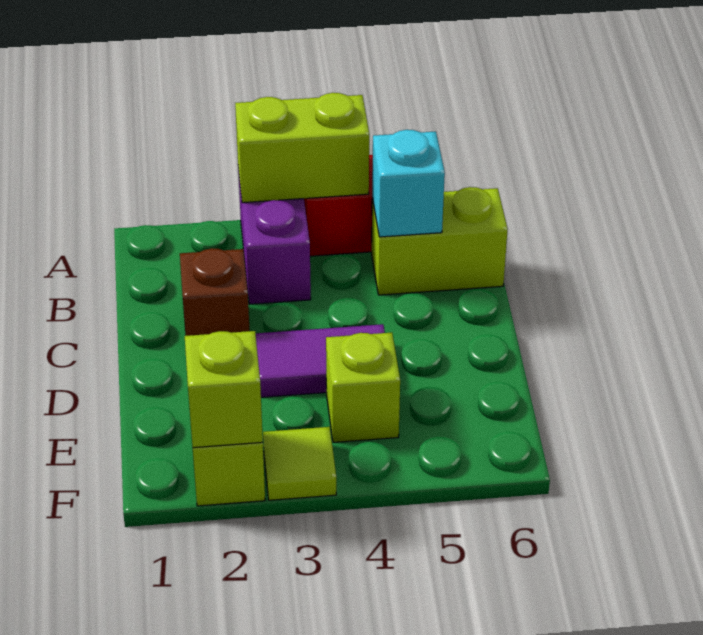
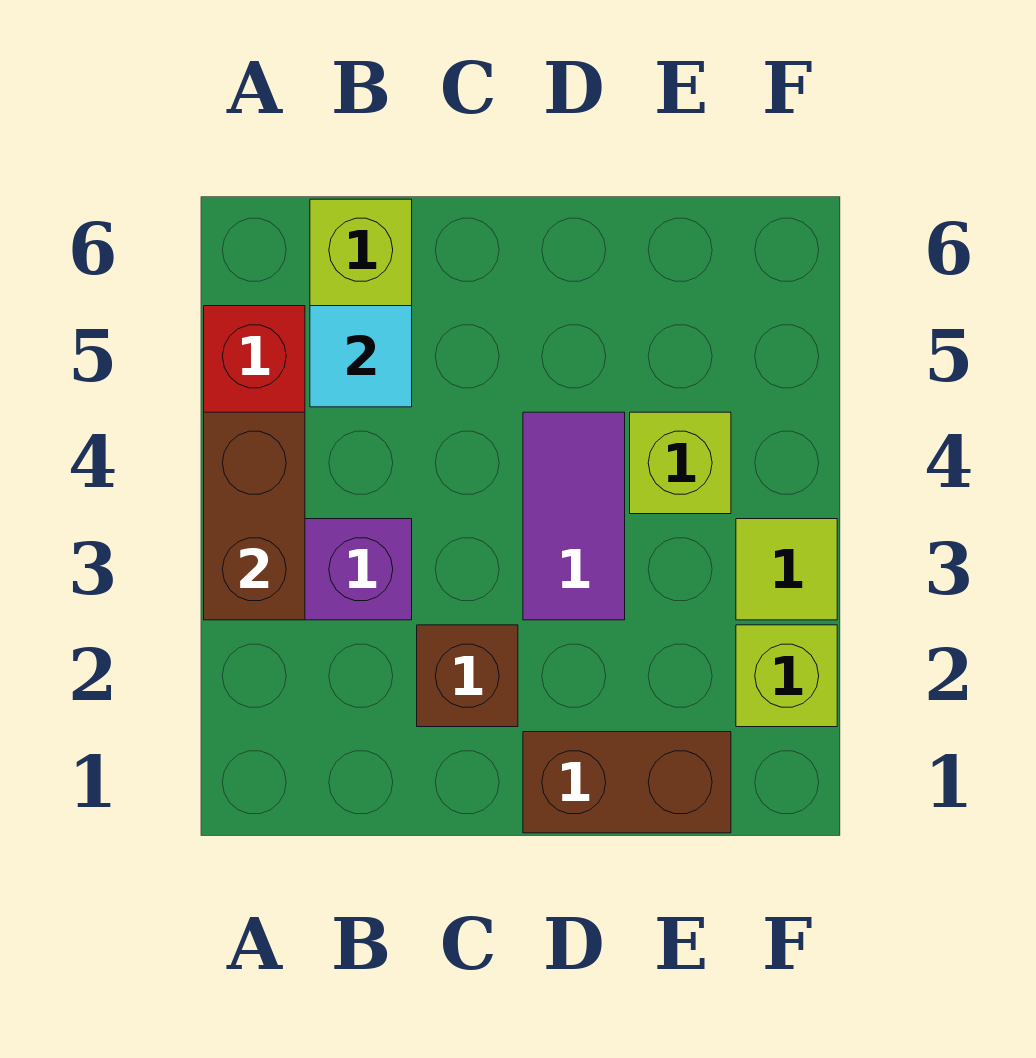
lime brick A3:A4 level 2 -> brown brick A3:A4 level 2
cyan brick B5 level 2 -> cyan tile B5 level 2
none -> brown brick D1:E1 level 1
lime brick F2 level 2 -> none

